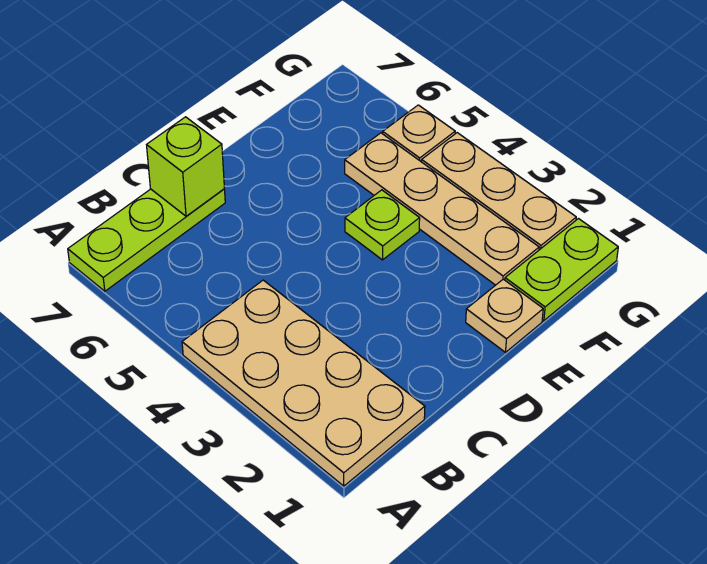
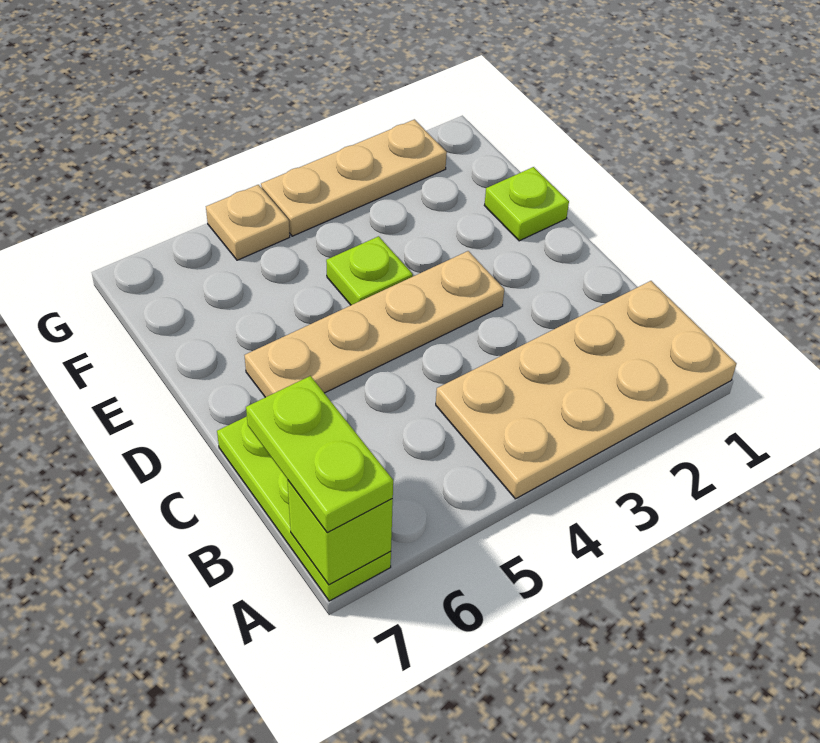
lime brick C7 level 2 -> lime brick A7 level 2
tan plate E1 level 1 -> lime plate E1 level 1
lime plate F1:G1 level 1 -> lime plate A7:B7 level 3
tan plate F2:F5 level 1 -> tan plate D3:D6 level 1

